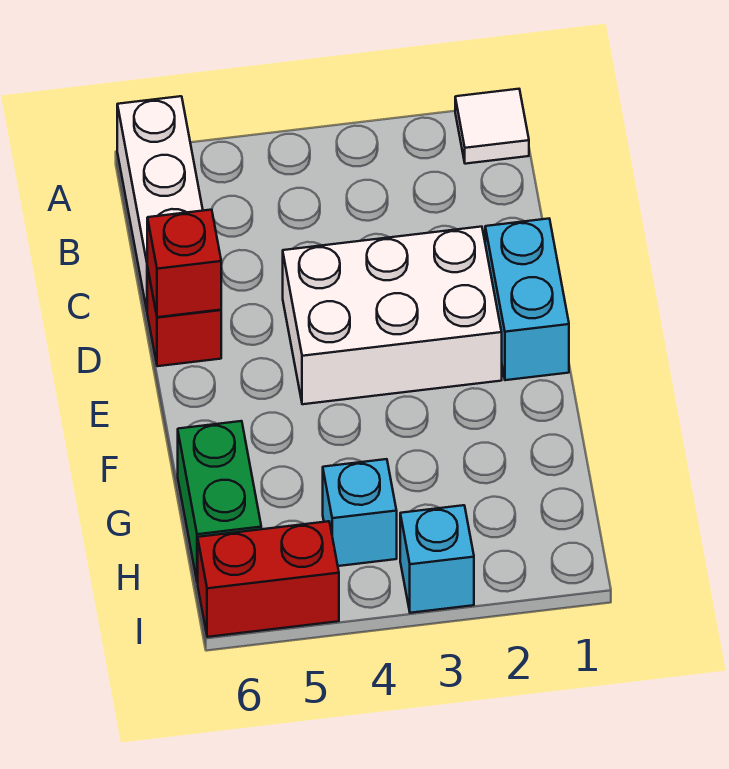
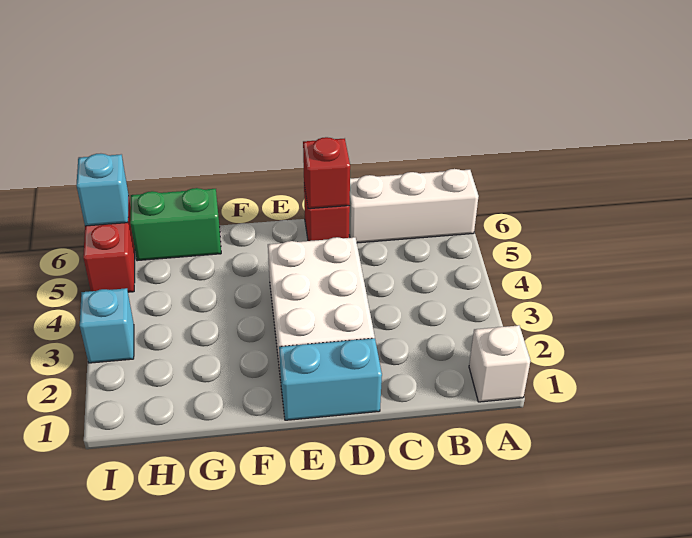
white tile A1 level 1 -> white brick A1 level 1
cyan brick H4 level 1 -> cyan brick I6 level 2

